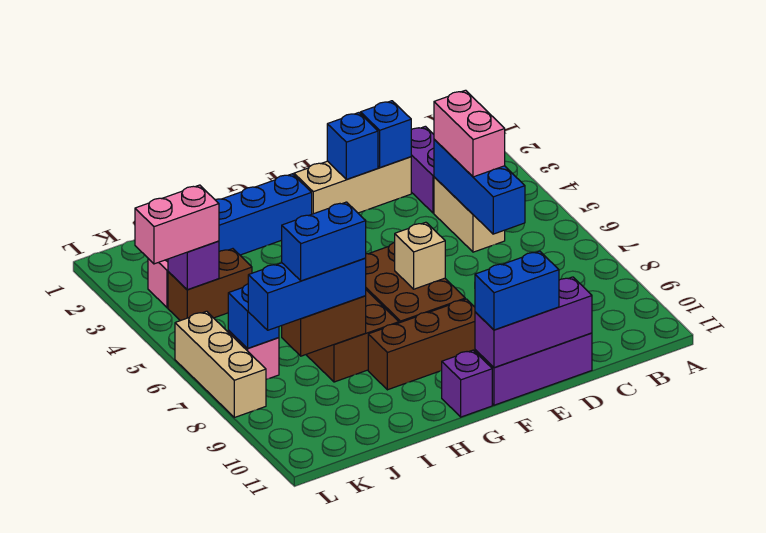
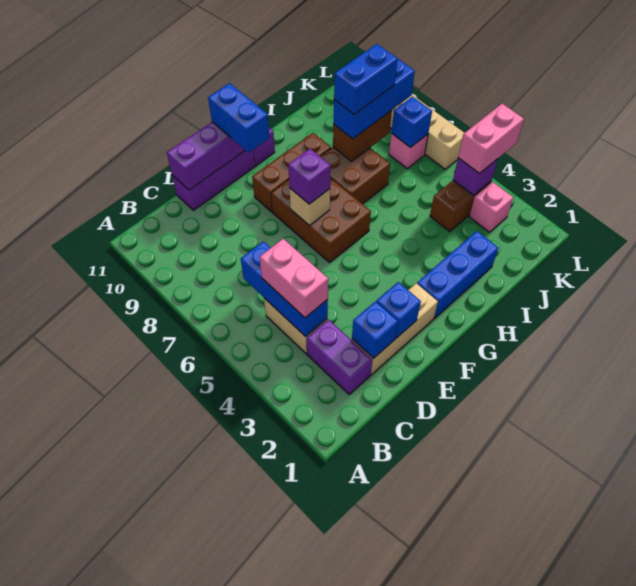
blue brick E11:F11 level 3 -> blue brick F10:F11 level 3
none -> purple brick F7 level 3

